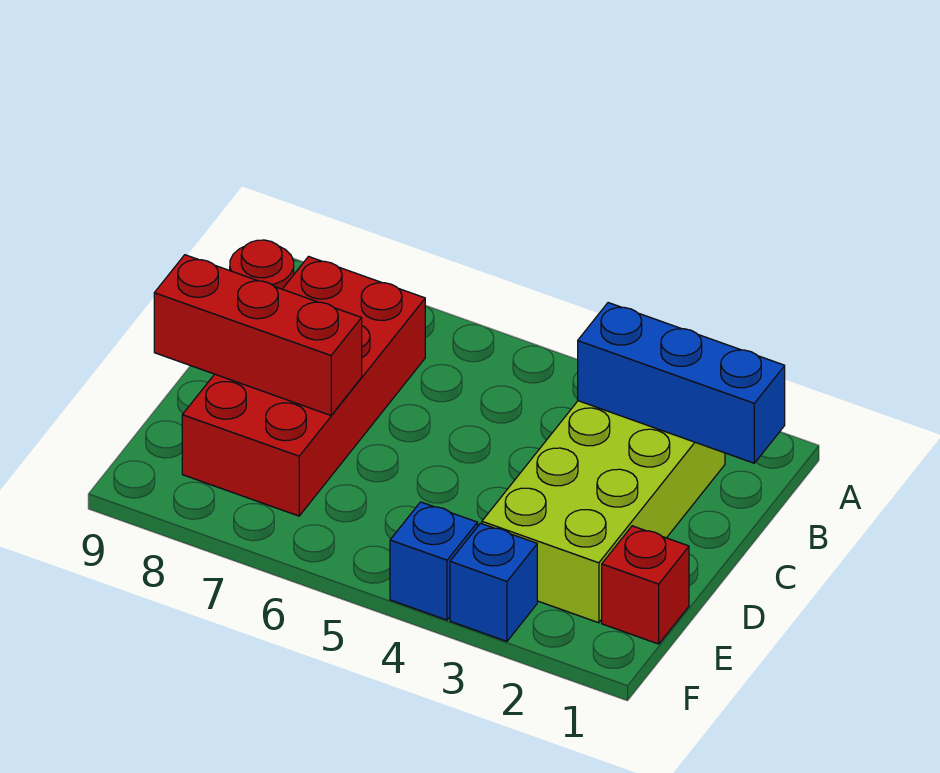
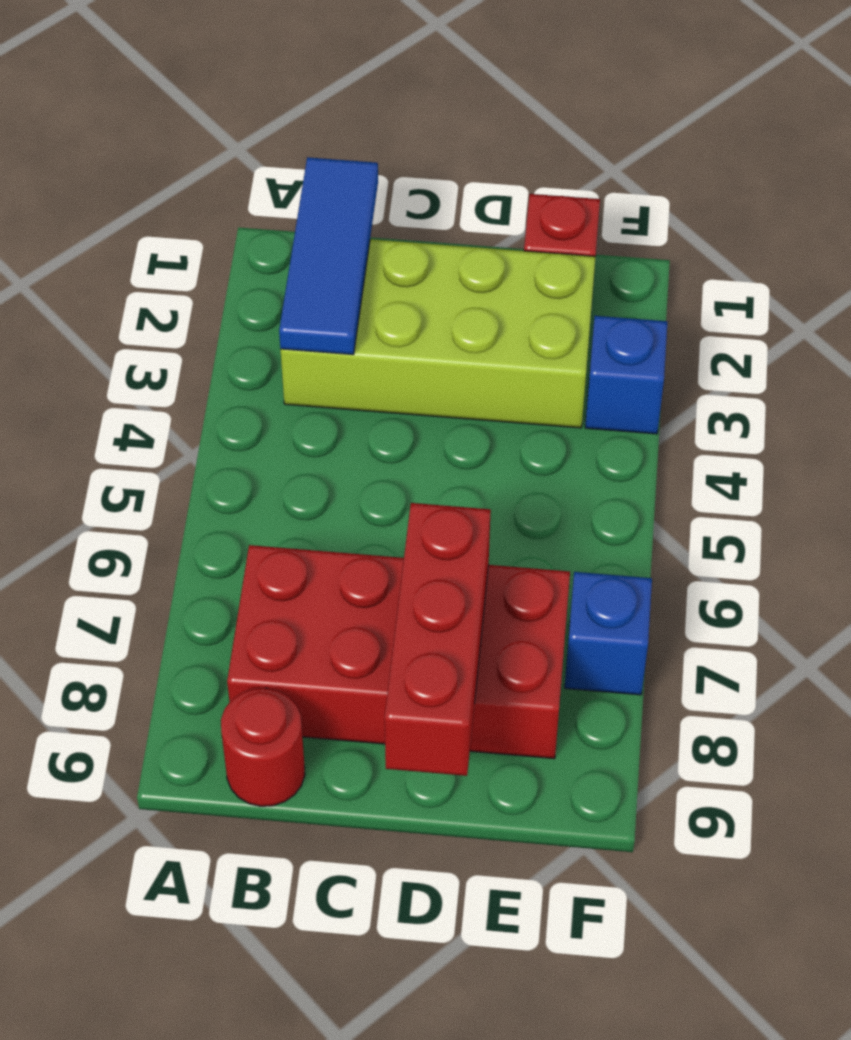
blue brick B1:B3 level 2 -> blue tile B1:B3 level 2
blue brick F4 level 1 -> blue brick F7 level 1

